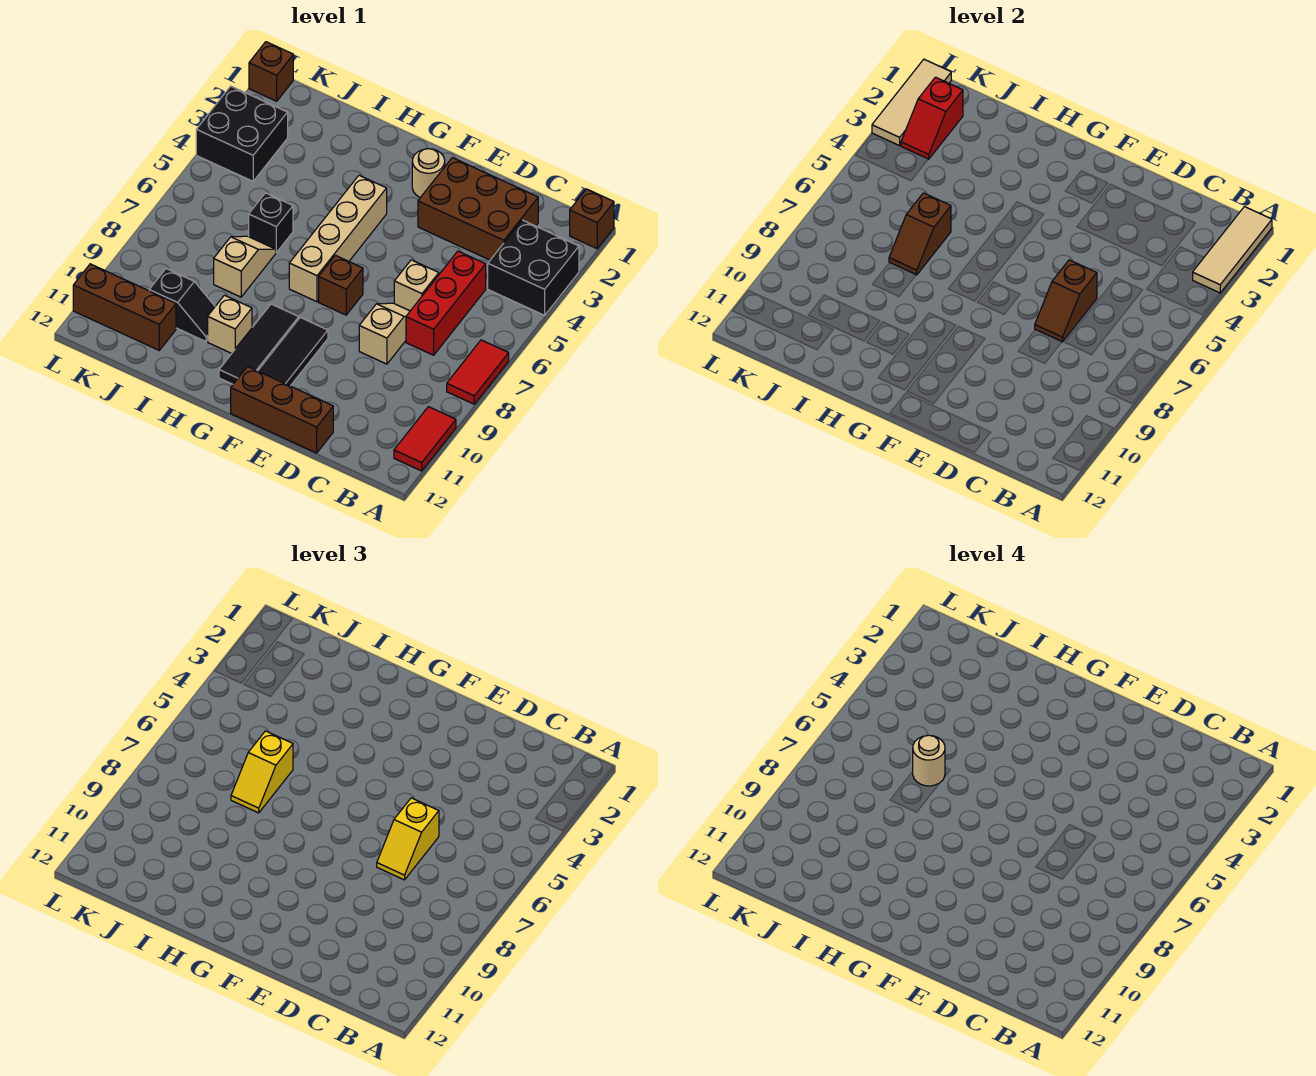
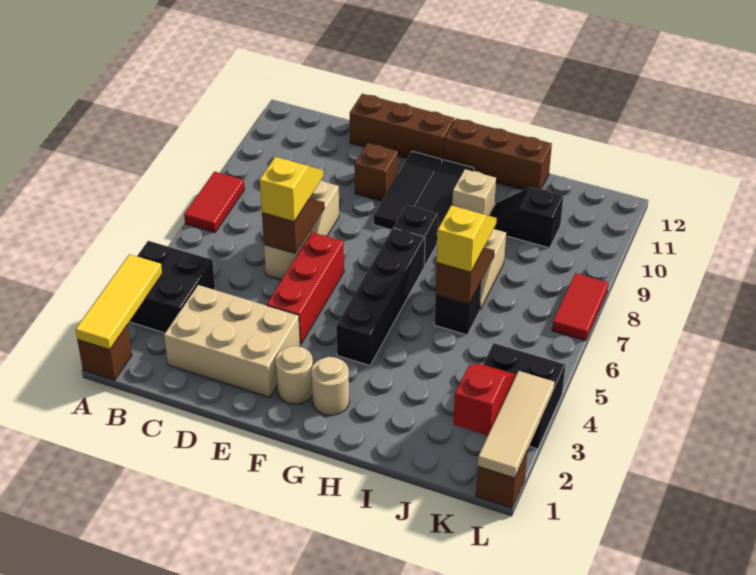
tan tile A1:A3 level 2 -> yellow tile A1:A3 level 2
red tile A10:A11 level 1 -> red tile L7:L8 level 1
brown brick C2:E3 level 1 -> tan brick C2:E3 level 1
red brick C5:C7 level 1 -> red brick E4:E6 level 1
brown brick F7 level 1 -> brown brick E10 level 1
tan brick G4:G7 level 1 -> black brick G4:G7 level 1
none -> black brick G8 level 1
tan round brick I6 level 4 -> tan round brick G2 level 1
brown brick J11:L11 level 1 -> brown brick G12:I12 level 1

